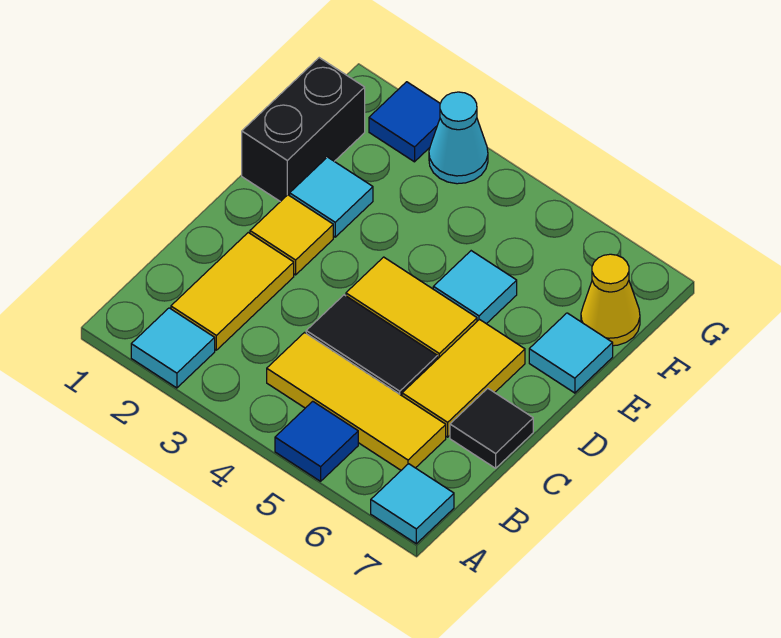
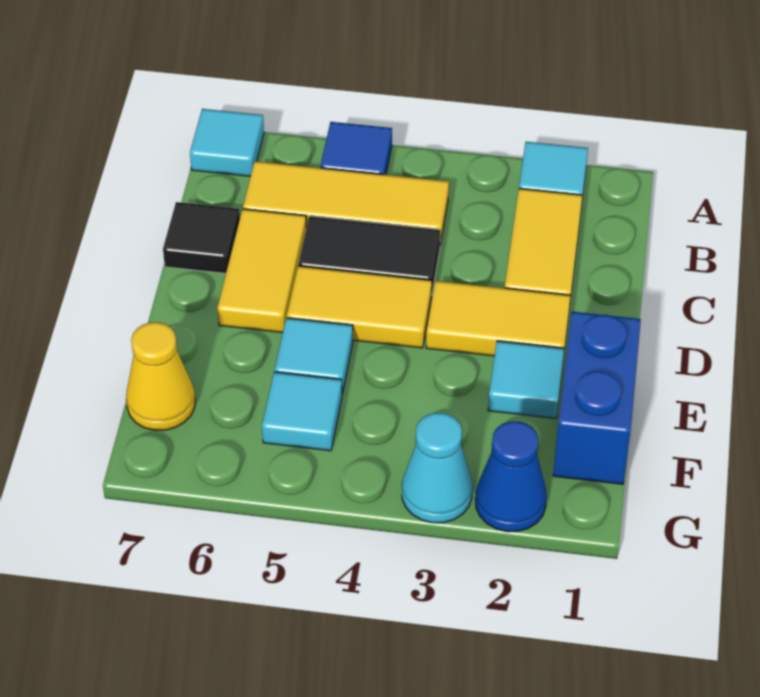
yellow tile D2 level 1 -> yellow tile D2:D3 level 1
black brick E1:F1 level 1 -> blue brick E1:F1 level 1
cyan tile E7 level 1 -> cyan tile F5 level 1
blue tile G2 level 1 -> blue cone G2 level 1

